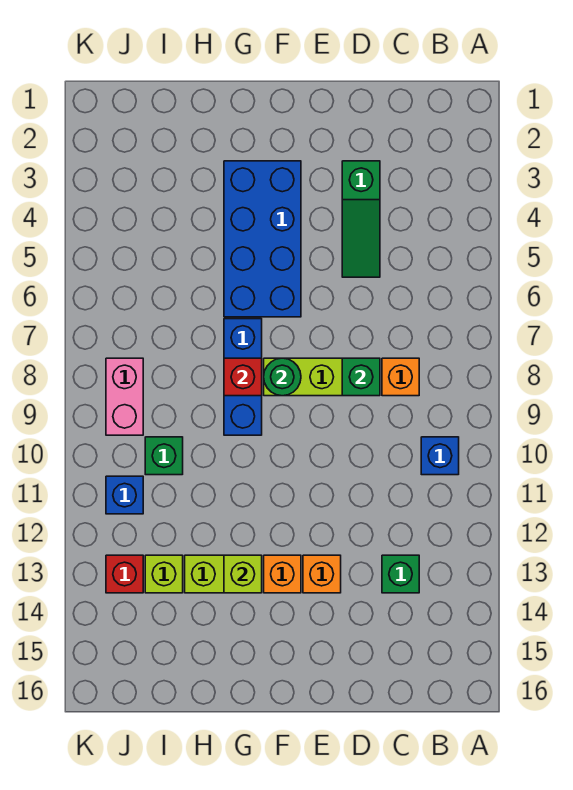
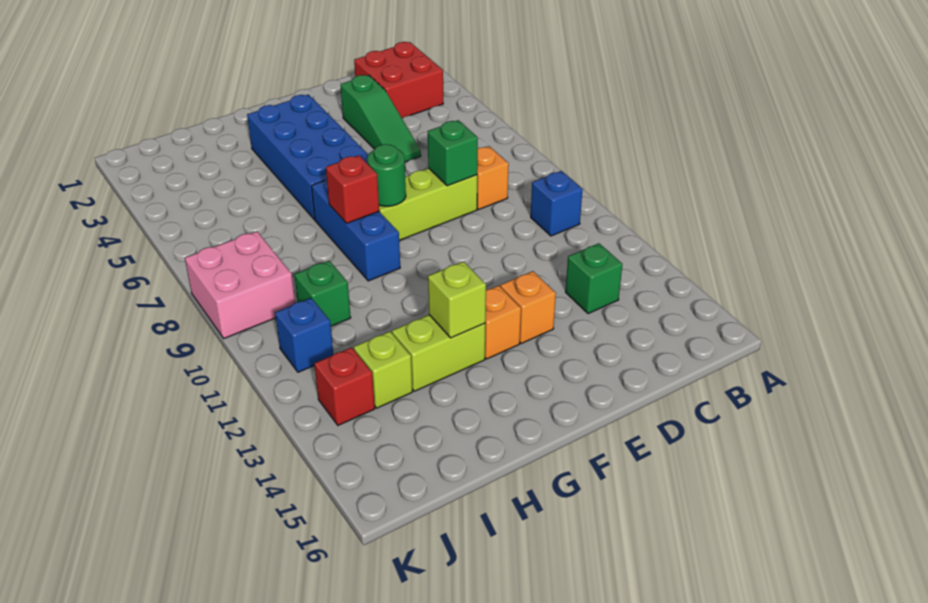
none -> red brick B2:C3 level 1
pink brick J8:J9 level 1 -> pink brick J8:K9 level 1

